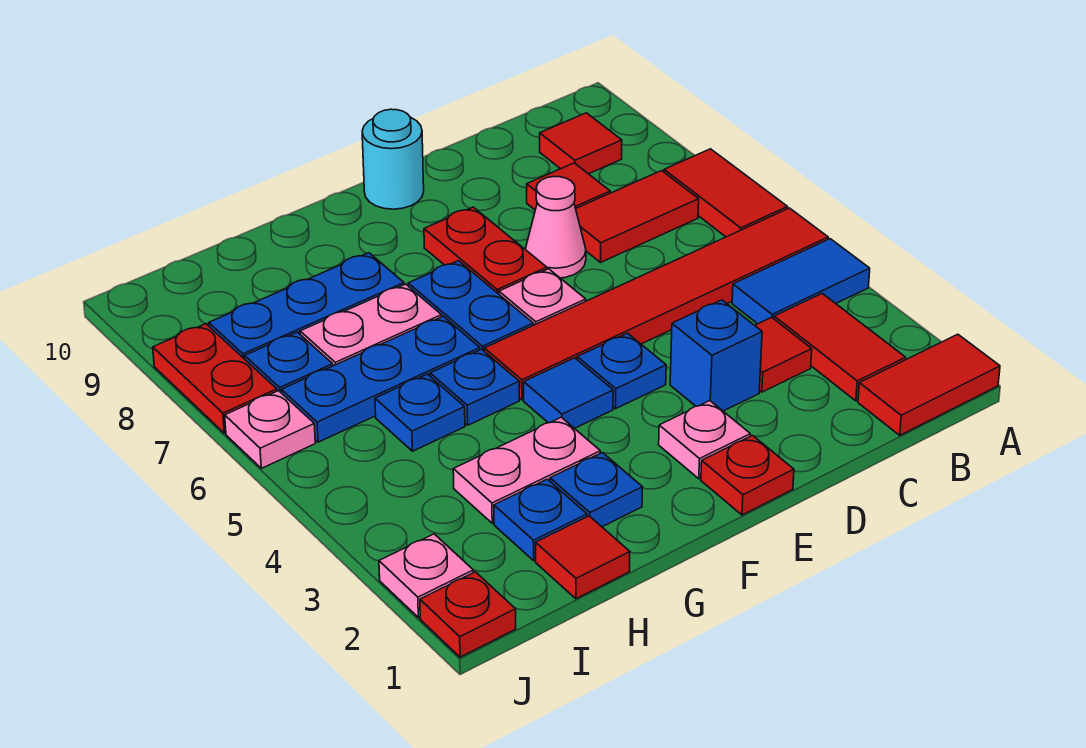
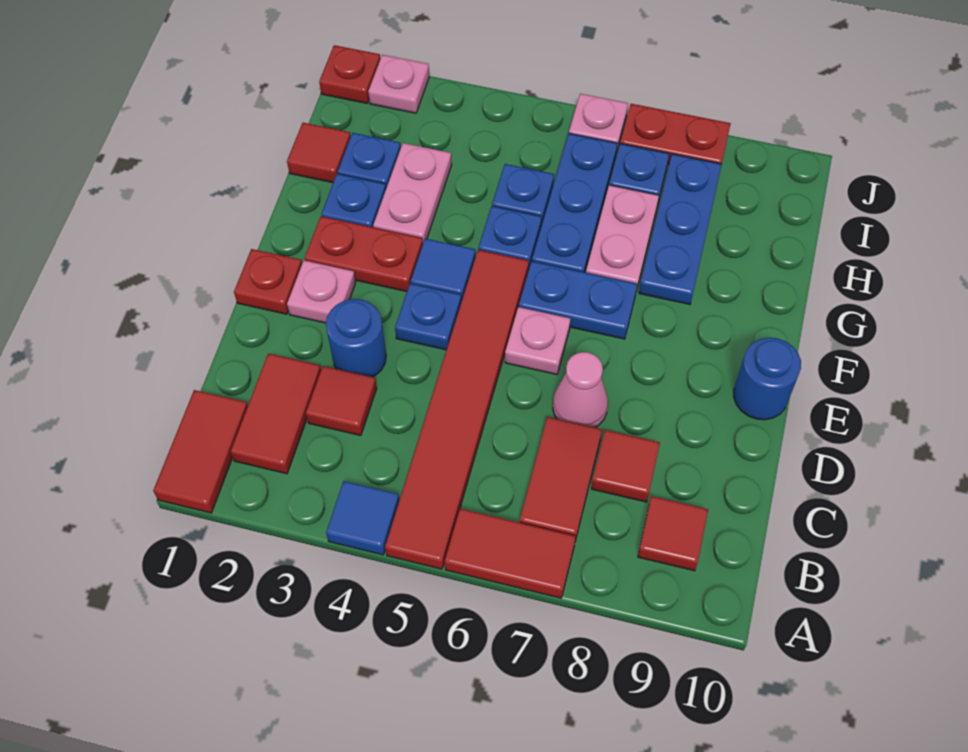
blue tile A4:B4 level 1 -> blue tile A4 level 1
red tile B2:B3 level 1 -> red tile B2:C2 level 1
blue brick D3 level 1 -> blue round brick D3 level 1
red plate E7:E8 level 1 -> red plate F2:F3 level 1
cyan round brick E10 level 1 -> blue round brick E10 level 1

